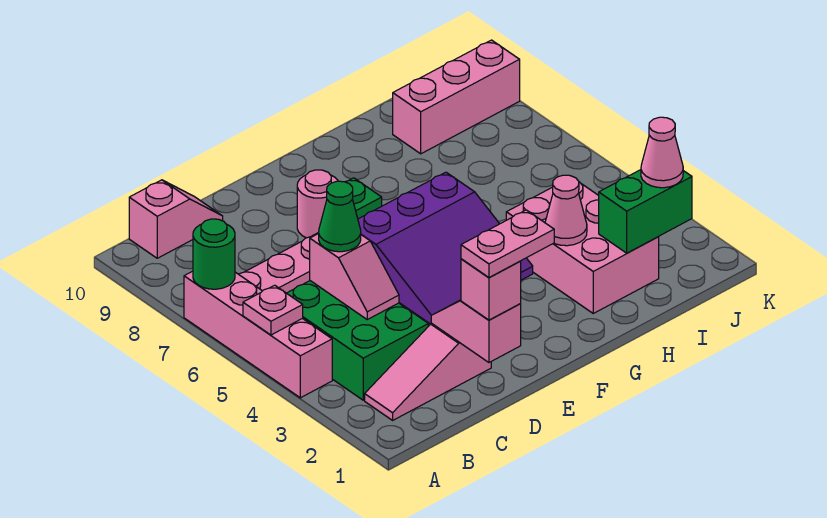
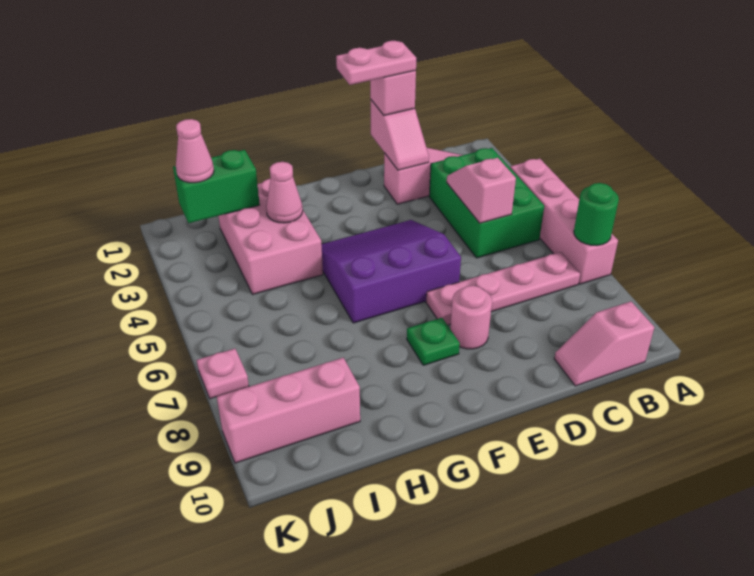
pink plate A5 level 2 -> pink plate K7 level 1
green cone C5 level 3 -> none

